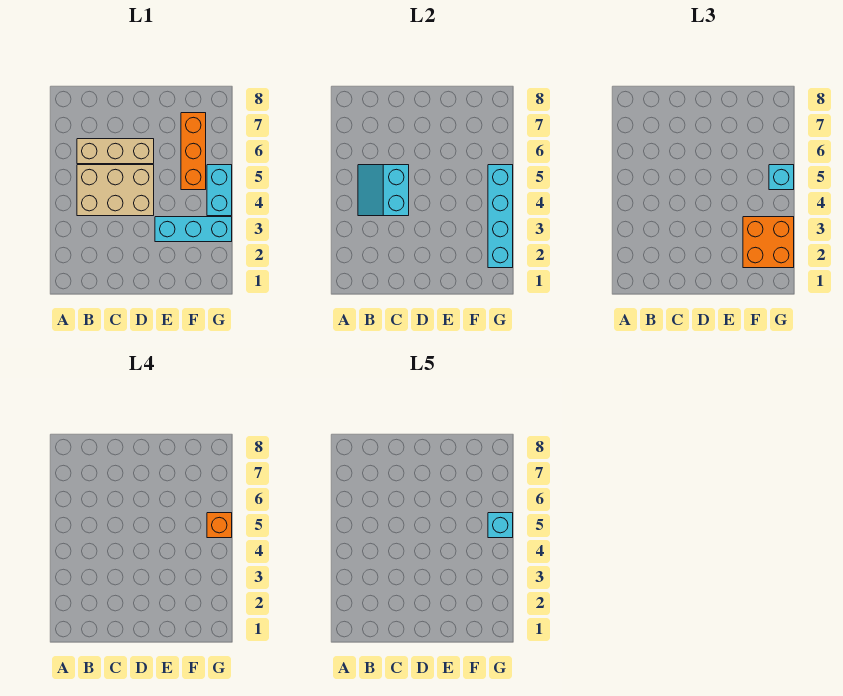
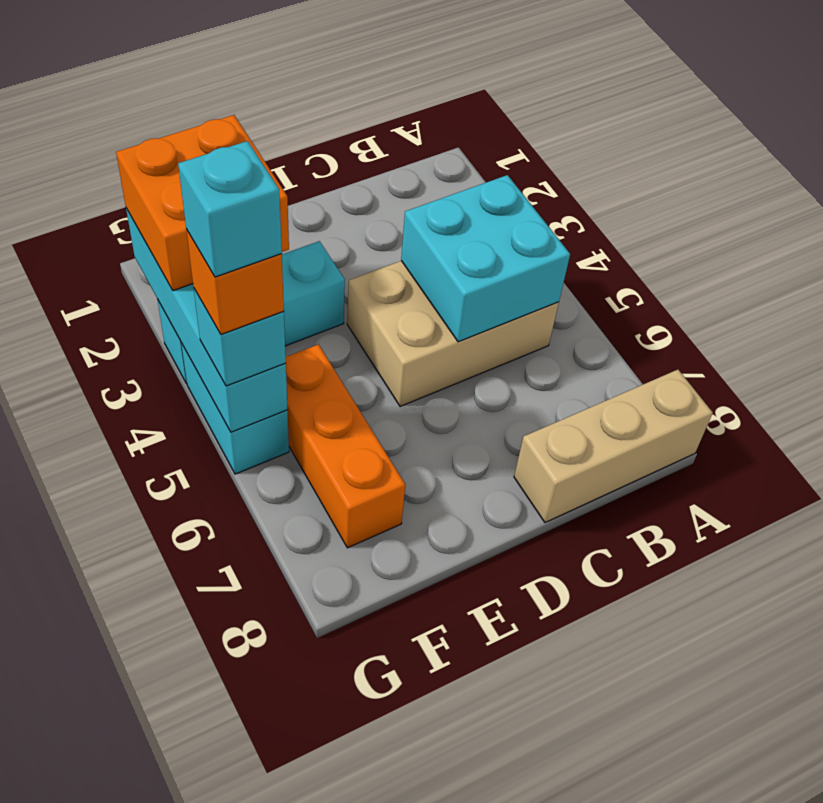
cyan slope B4:C5 level 2 top C -> cyan brick B4:C5 level 2
tan brick B6:D6 level 1 -> tan brick A8:C8 level 1

